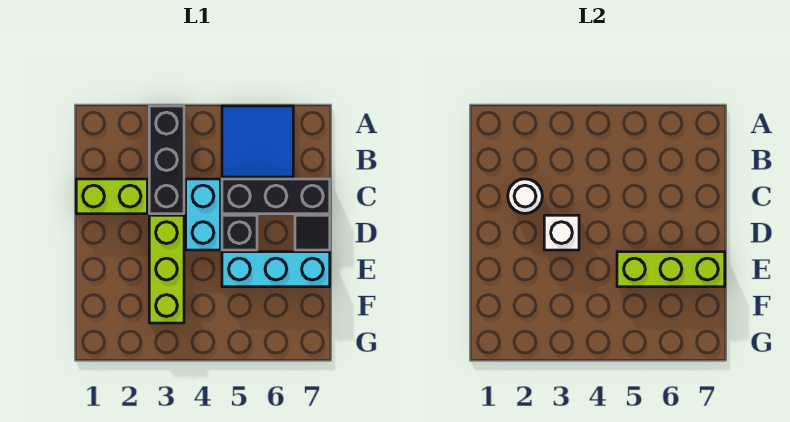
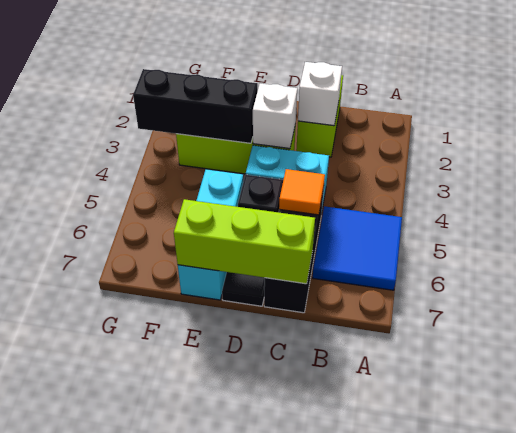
black brick A3:C3 level 1 -> black brick E3:G3 level 2
white round brick C2 level 2 -> white brick C2 level 2
none -> orange tile C5 level 2
lime brick E5:E7 level 2 -> lime brick C7:E7 level 2

